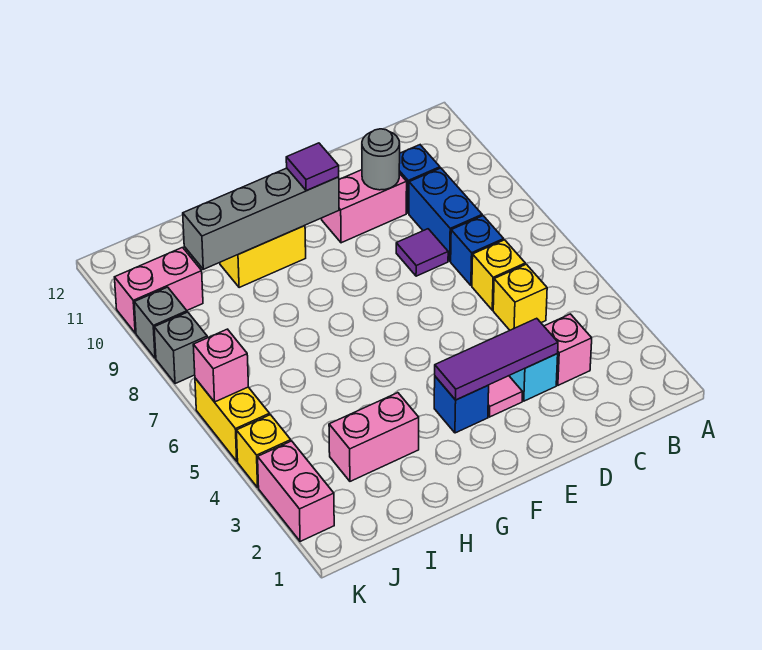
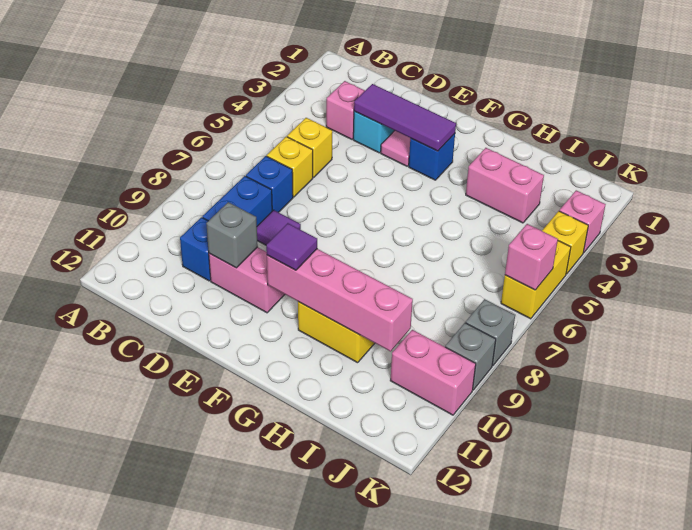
grey round brick D10 level 2 -> grey brick D10 level 2
grey brick F10:I10 level 2 -> pink brick F10:I10 level 2
pink brick K2:K3 level 1 -> pink brick K3 level 1

